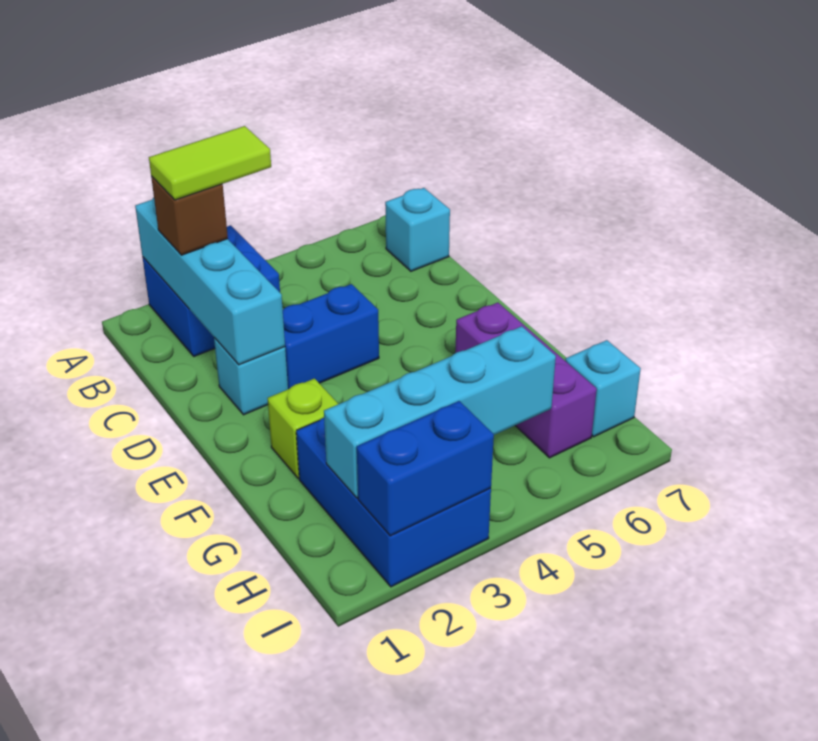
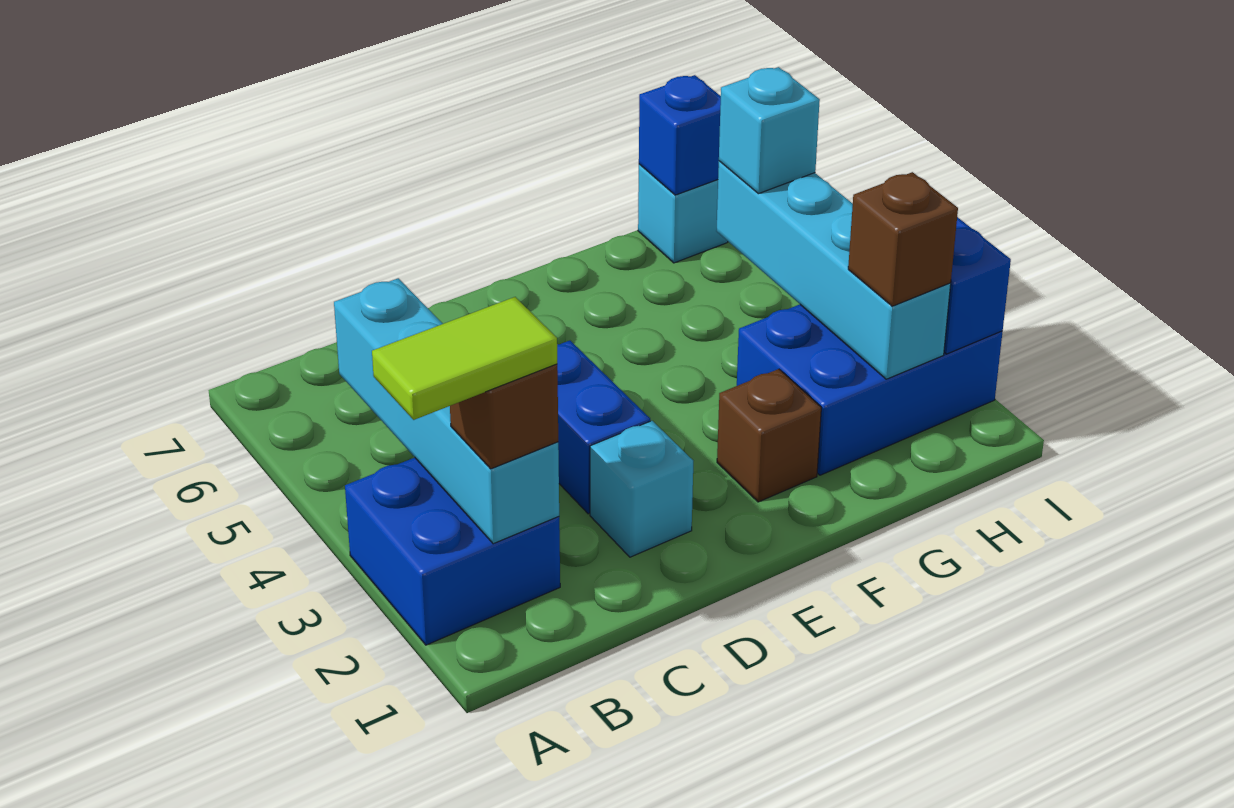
cyan brick A2:D2 level 2 -> cyan brick B2:B5 level 2
lime tile B2:B3 level 4 -> lime tile A2:B2 level 4
cyan brick B7 level 1 -> cyan brick H5 level 3
lime brick F2 level 1 -> brown brick F2 level 1
purple brick F6:H6 level 1 -> none
none -> brown brick H2 level 3
none -> blue brick H7 level 2

